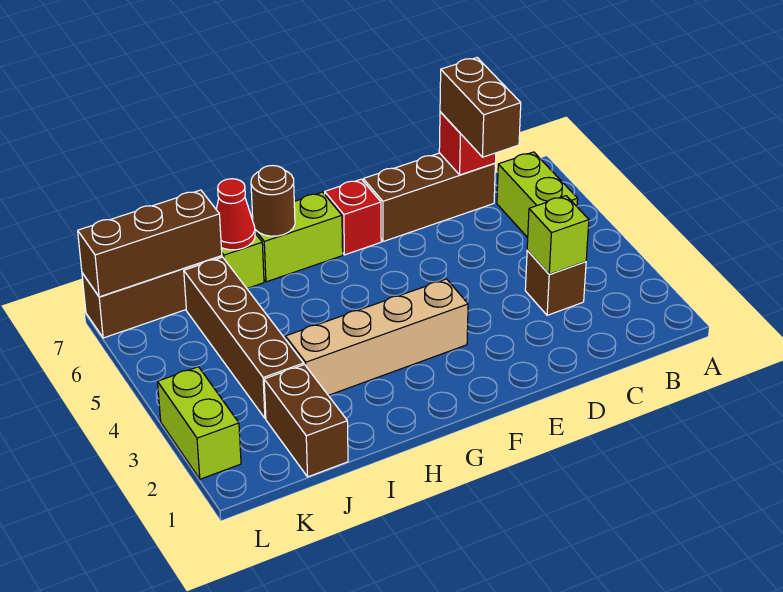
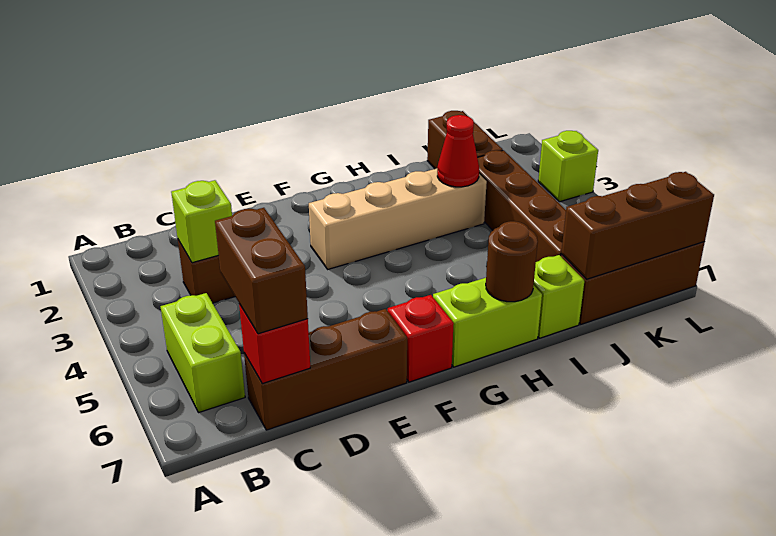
red cone I7 level 2 -> red cone I3 level 2
lime brick L2:L3 level 1 -> lime brick L3 level 1

